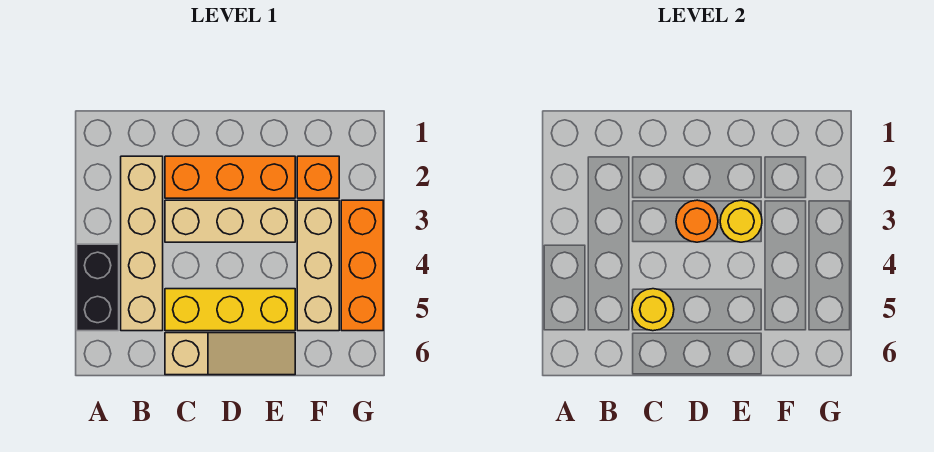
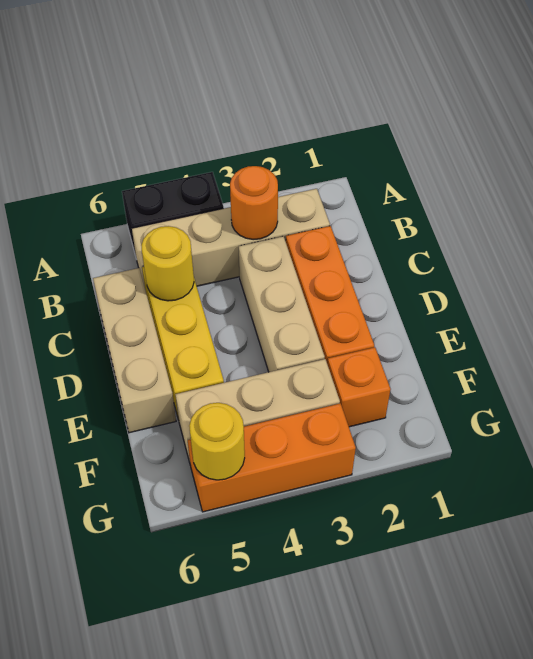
tan slope C6:E6 level 1 top C -> tan brick C6:E6 level 1
orange round brick D3 level 2 -> orange round brick B3 level 2
yellow round brick E3 level 2 -> yellow round brick G5 level 2

